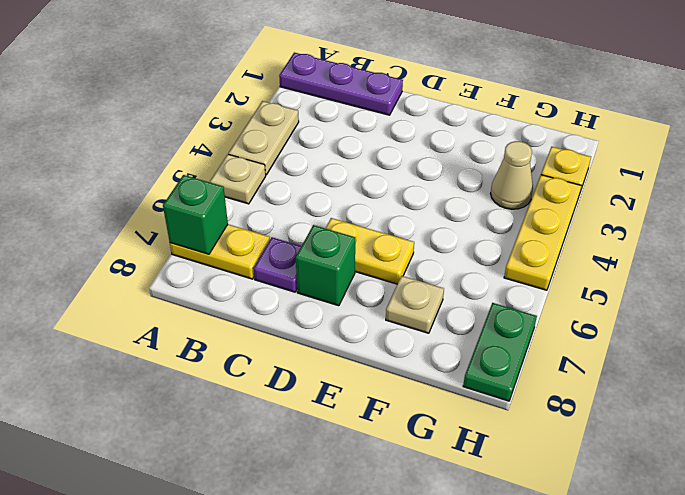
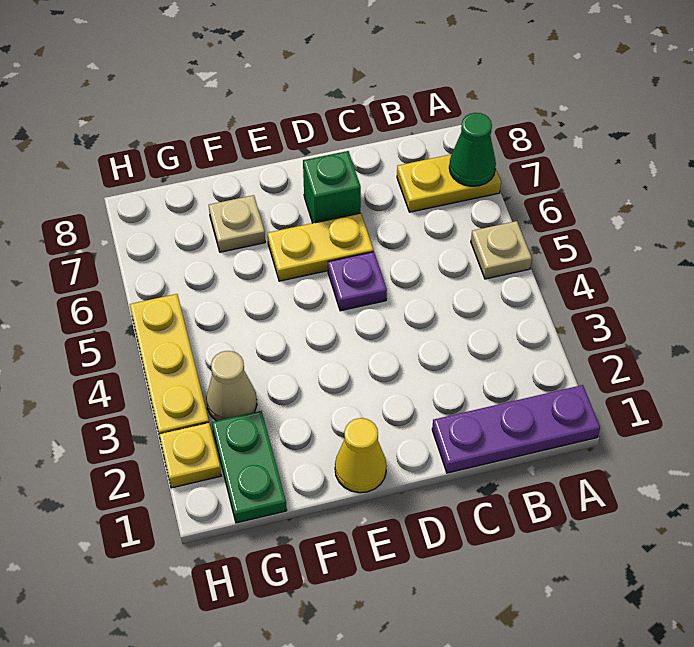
tan plate A3:A4 level 1 -> none
green brick A7 level 2 -> green cone A7 level 2
purple plate C7 level 1 -> purple plate D5 level 1
none -> yellow cone E1 level 1
green plate H7:H8 level 1 -> green plate G1:G2 level 1

